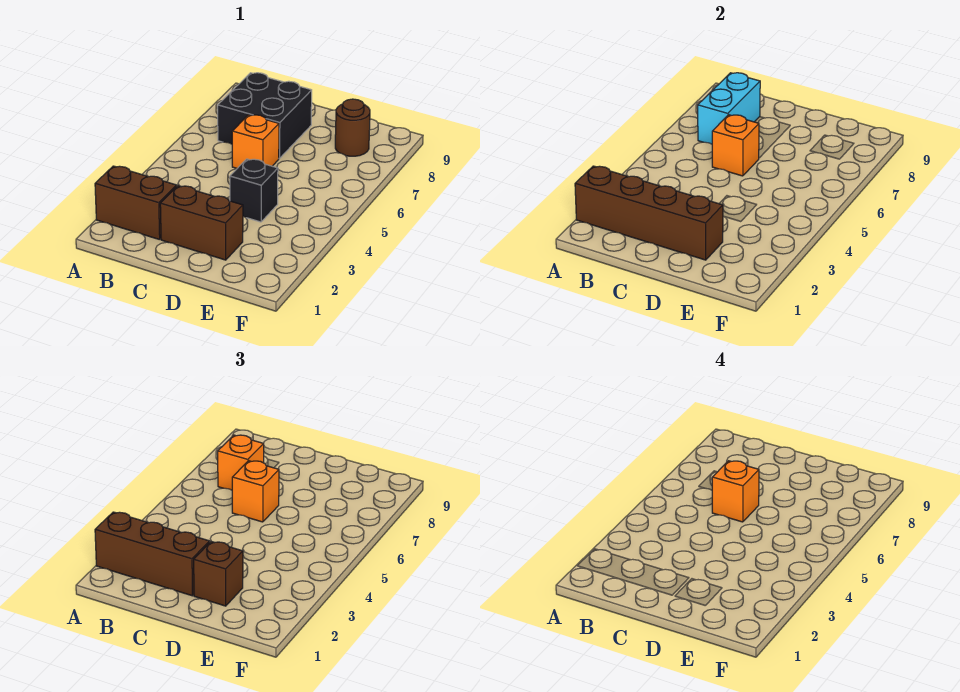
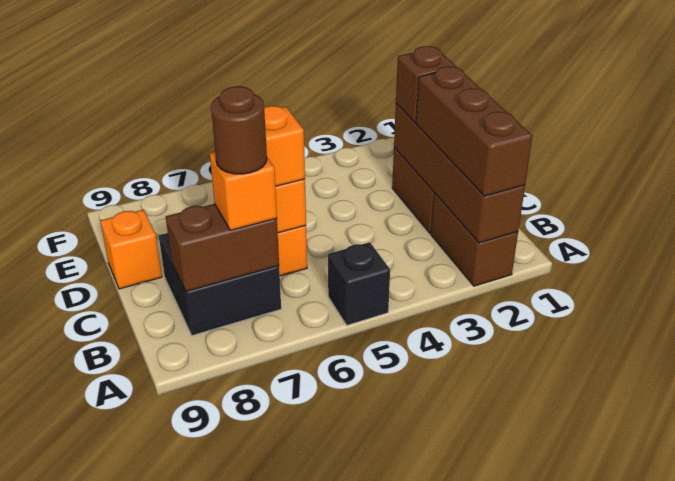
cyan brick B7:B8 level 2 -> brown brick B7:B8 level 2
orange brick C6 level 4 -> orange brick D9 level 1
black brick D4 level 1 -> black brick A5 level 1
brown round brick E8 level 1 -> brown round brick B7 level 4

